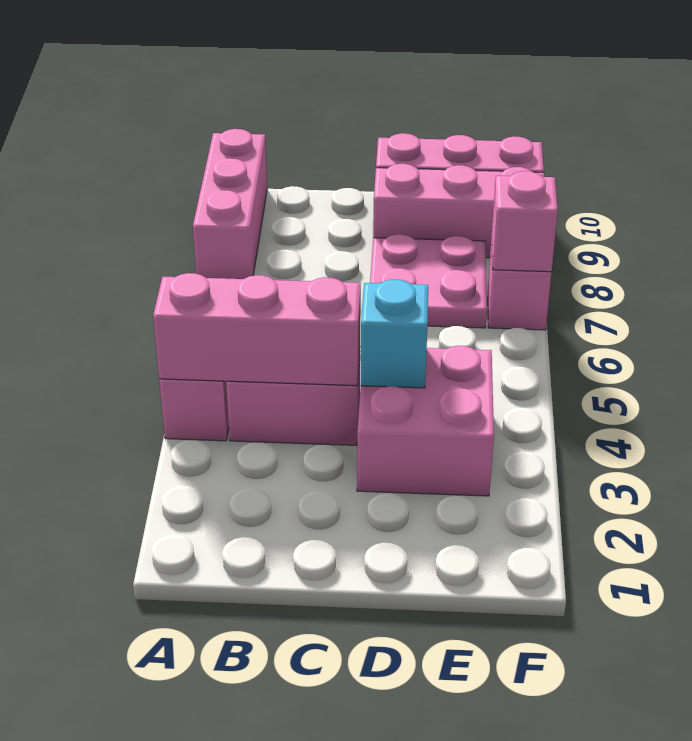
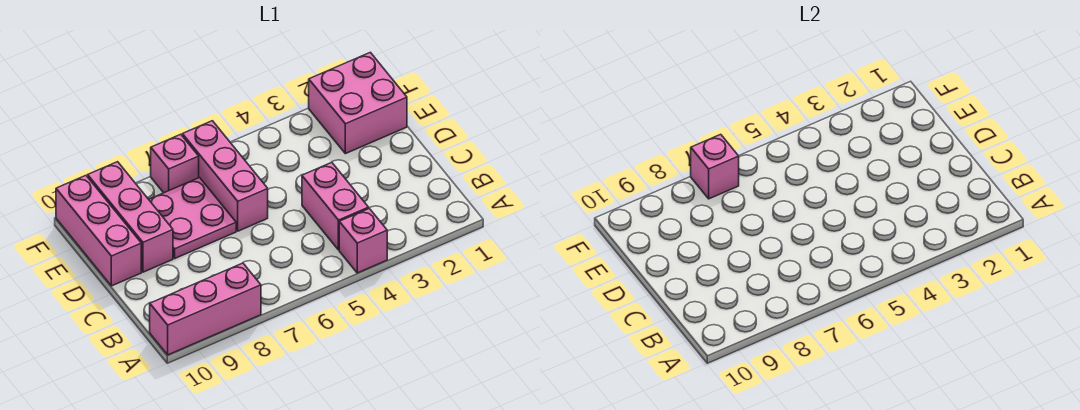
pink brick A4:C4 level 2 -> pink brick D6:F6 level 1
pink brick D3:E4 level 1 -> pink brick E1:F2 level 1
cyan brick D4 level 2 -> none

